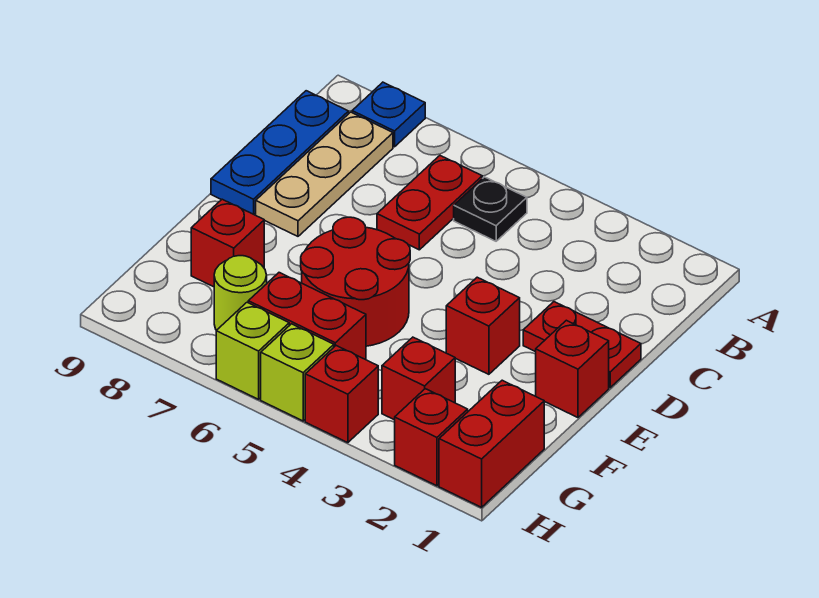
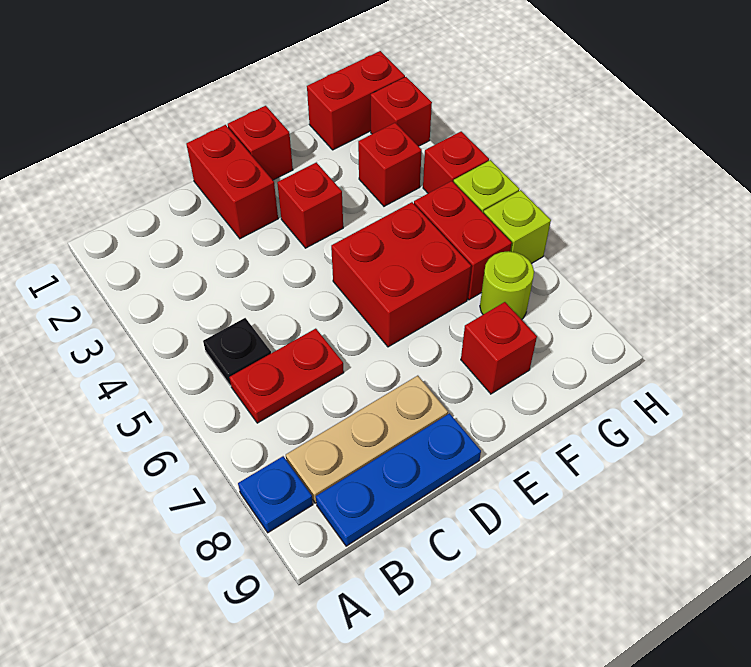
red plate D1:D2 level 1 -> red brick D1:D2 level 1
red round brick E5:F6 level 1 -> red brick E5:F6 level 1

